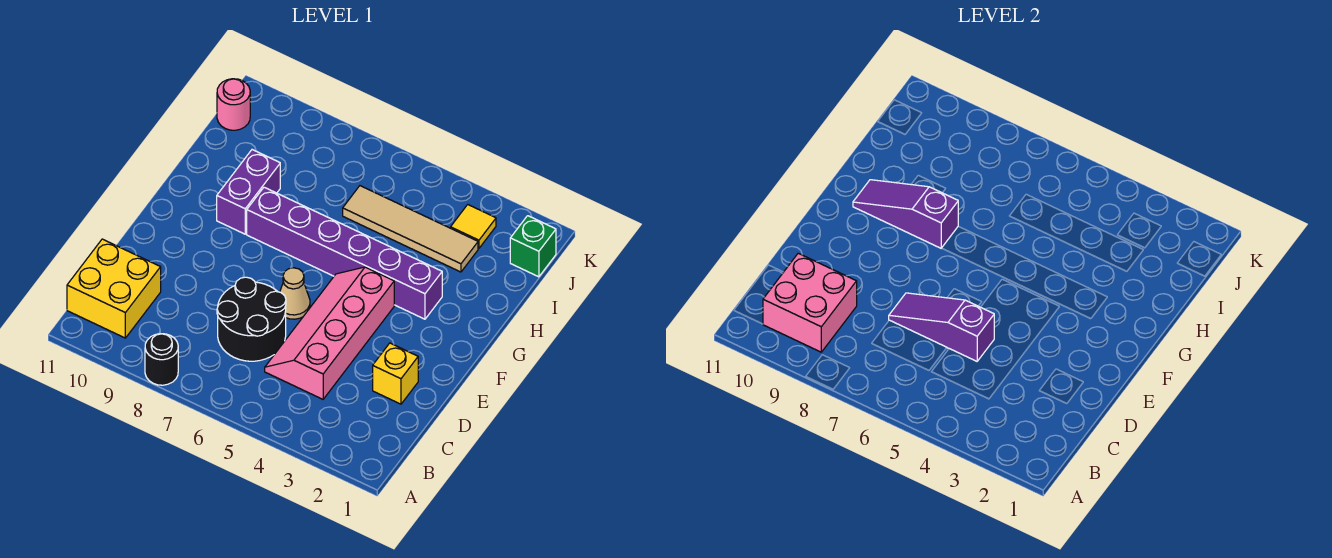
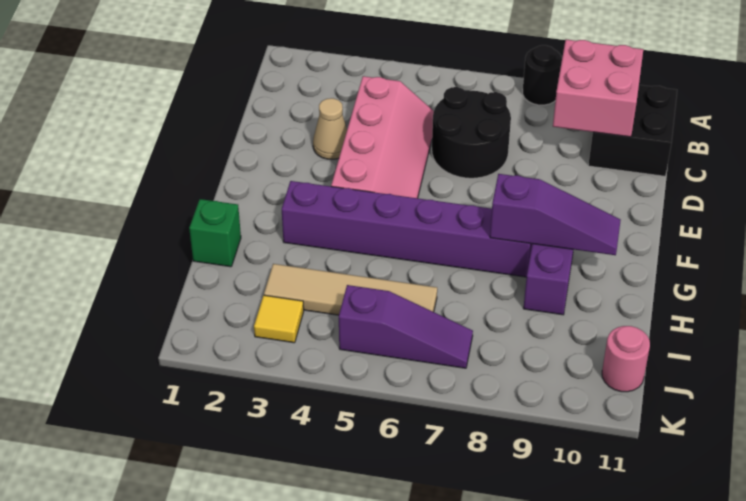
yellow brick B10:C11 level 1 -> black brick B10:C11 level 1
yellow brick D2 level 1 -> none
purple slope D5:D7 level 2 top 5 -> purple slope J5:J7 level 1 top 5
tan cone E6 level 1 -> tan cone D3 level 1
green brick J1 level 1 -> green brick H1 level 1

